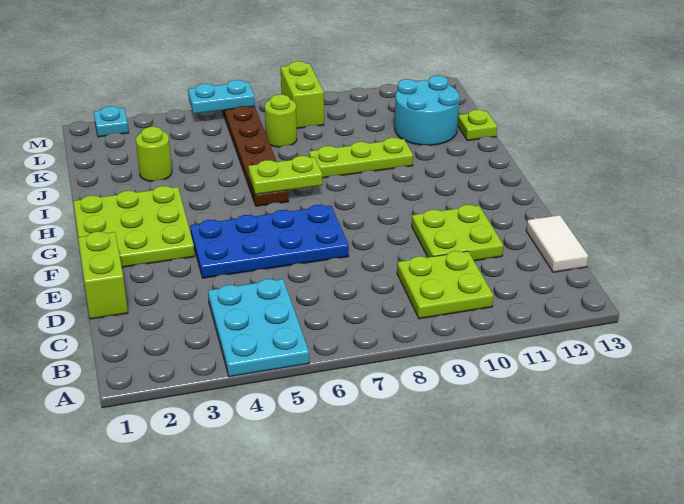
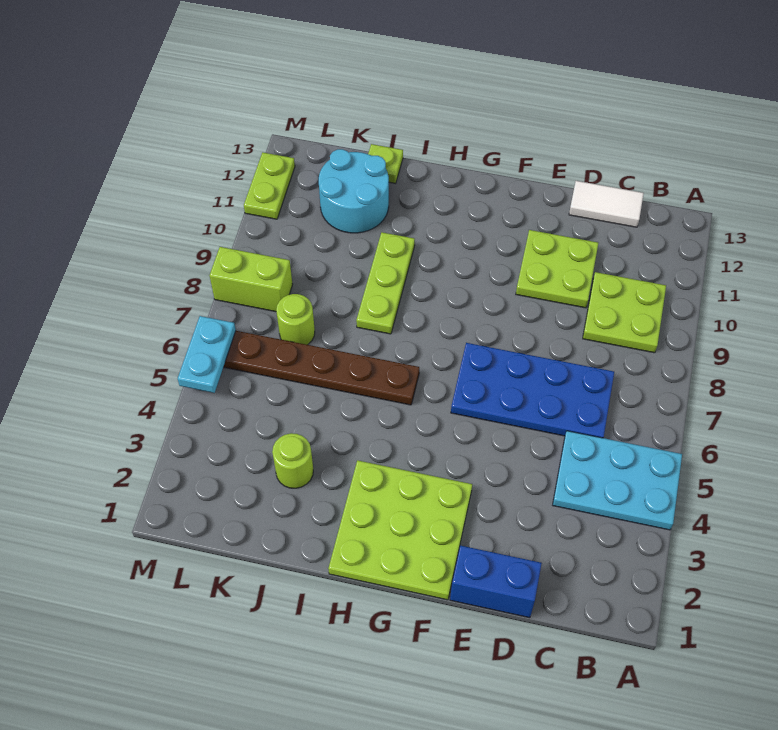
lime brick D1:E1 level 1 -> blue brick D1:E1 level 1
blue plate E4:F7 level 1 -> blue plate C6:F7 level 1
lime plate H6:H7 level 2 -> lime plate M11:M12 level 1
cyan plate M2 level 1 -> none

